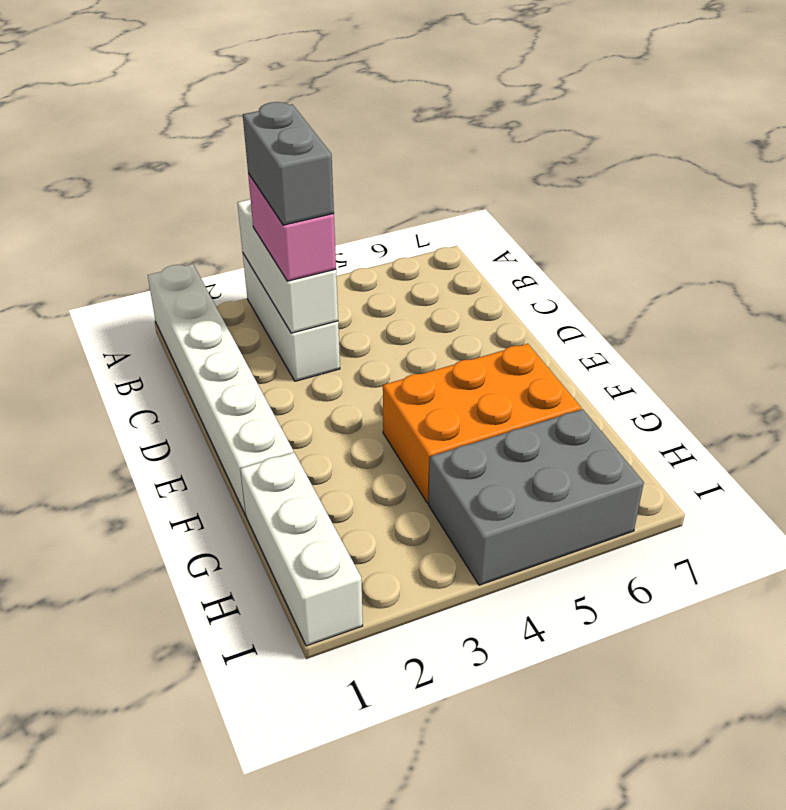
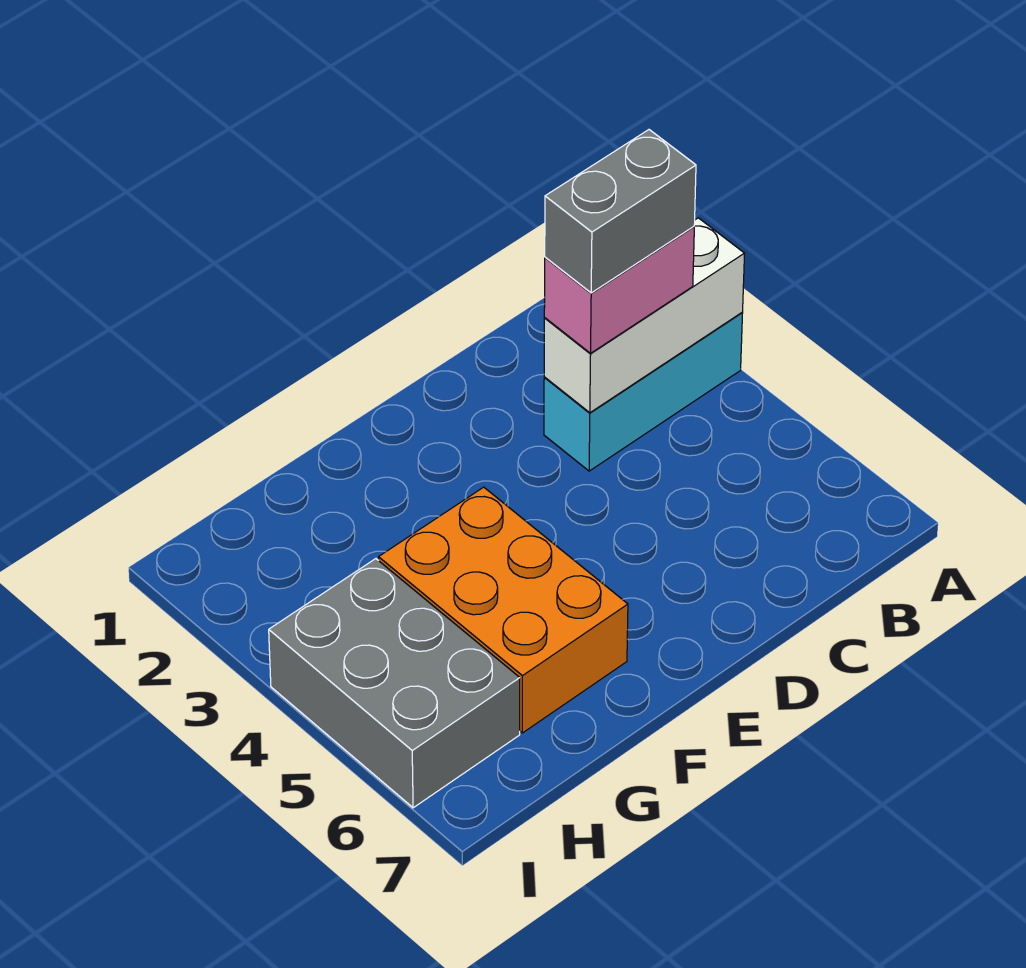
white brick A1:F1 level 1 -> none
white brick A3:C3 level 1 -> cyan brick A3:C3 level 1
white brick G1:I1 level 1 -> none

